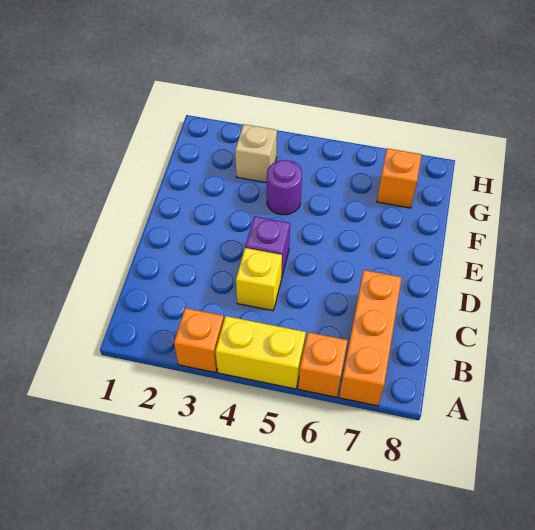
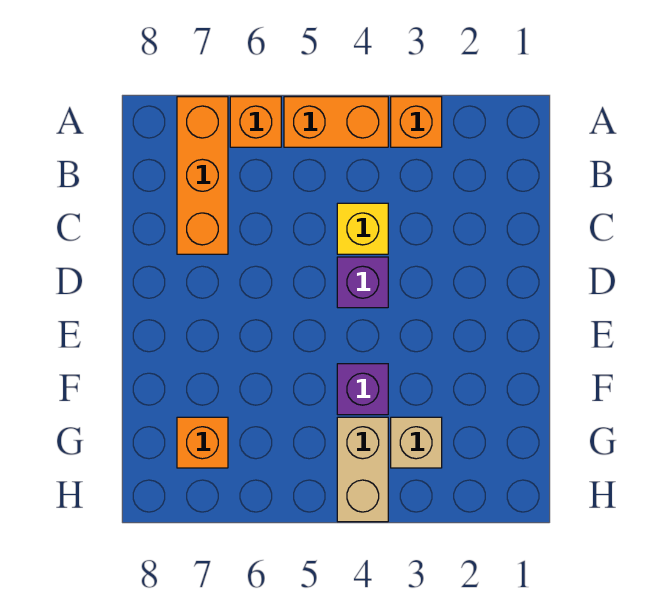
yellow brick A4:A5 level 1 -> orange brick A4:A5 level 1
purple round brick F4 level 1 -> purple brick F4 level 1
none -> tan brick G4:H4 level 1

